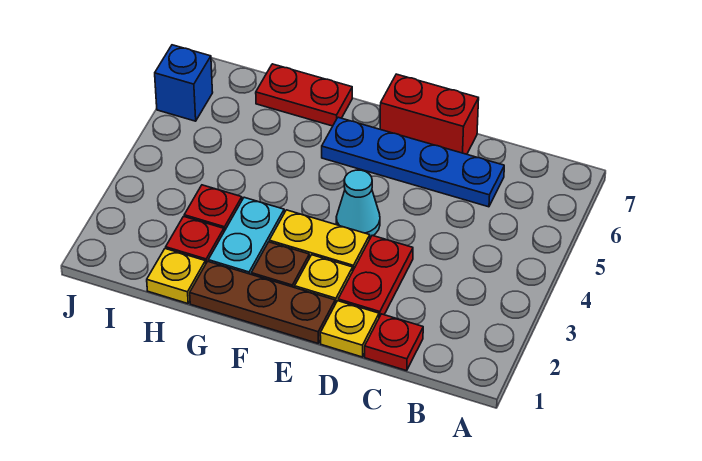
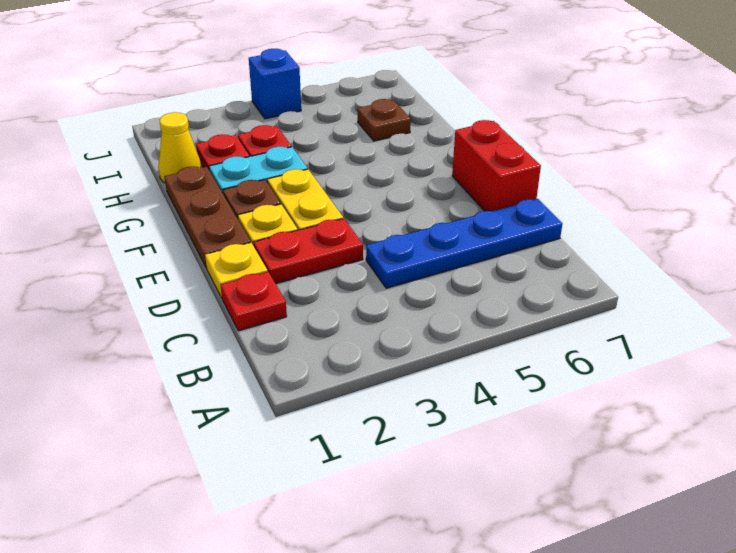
blue plate C6:F6 level 1 -> blue plate C4:C7 level 1
cyan cone E4 level 1 -> none
red plate G7:H7 level 1 -> none
yellow plate H1 level 1 -> yellow cone H1 level 1
none -> brown plate H6 level 1
blue brick J6 level 1 -> blue brick J4 level 1

